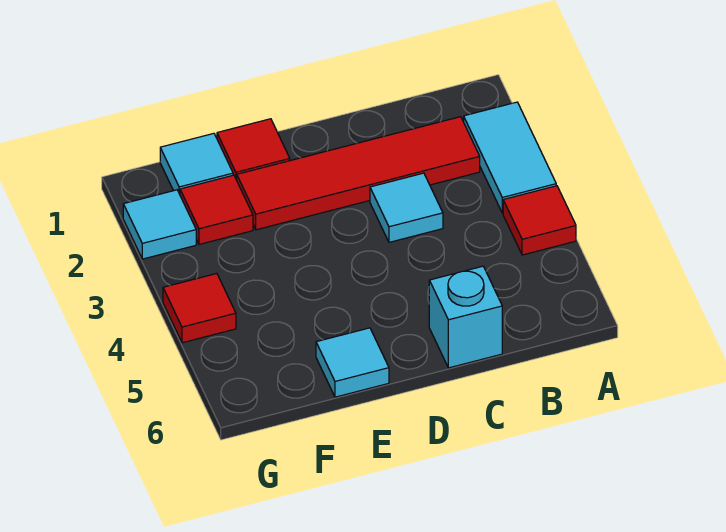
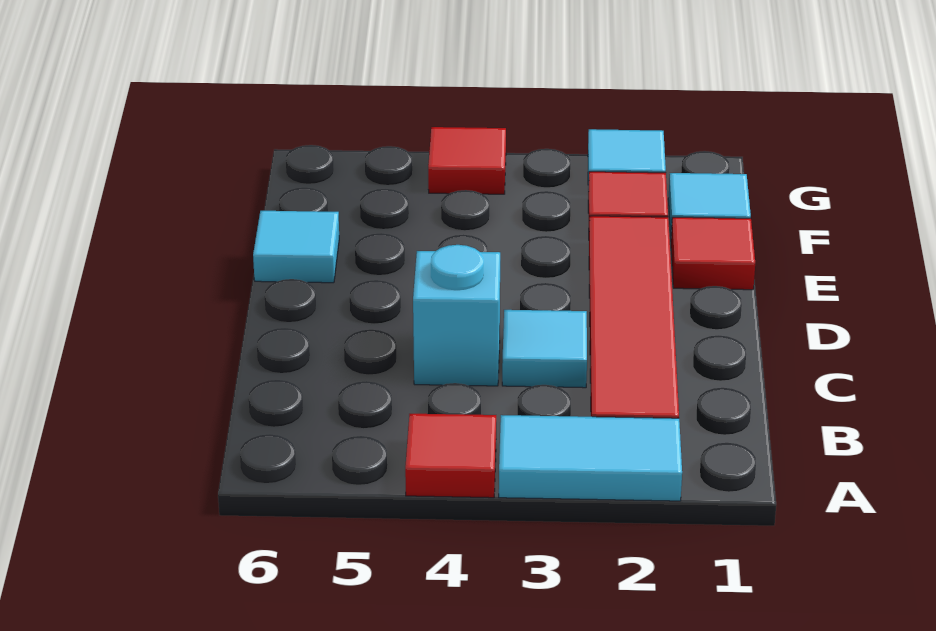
cyan brick C6 level 1 -> cyan brick C4 level 1

